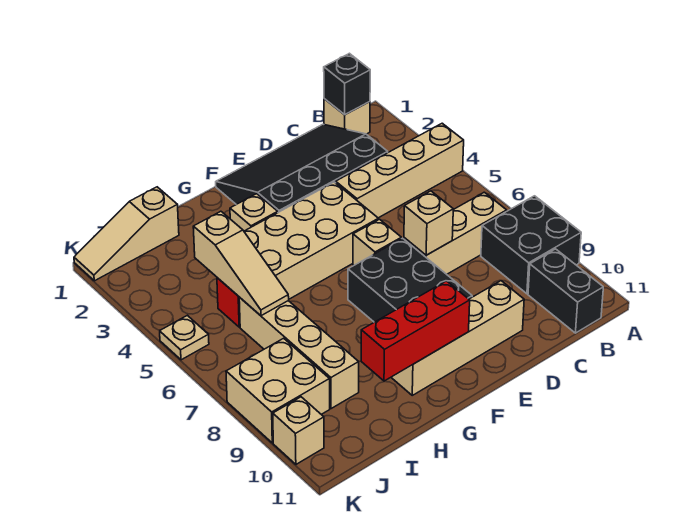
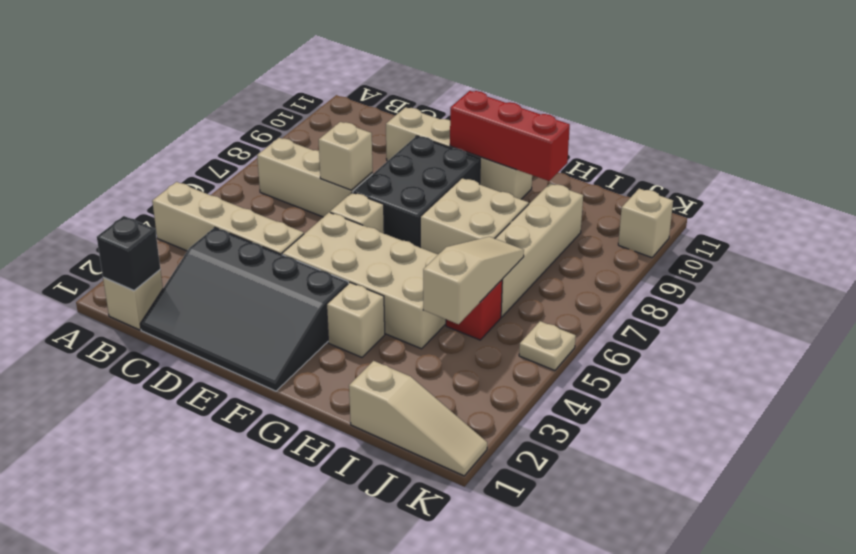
black brick A8:B9 level 1 -> none
black brick B10:B11 level 1 -> none
tan brick J8:K9 level 1 -> tan brick G7:H8 level 1

